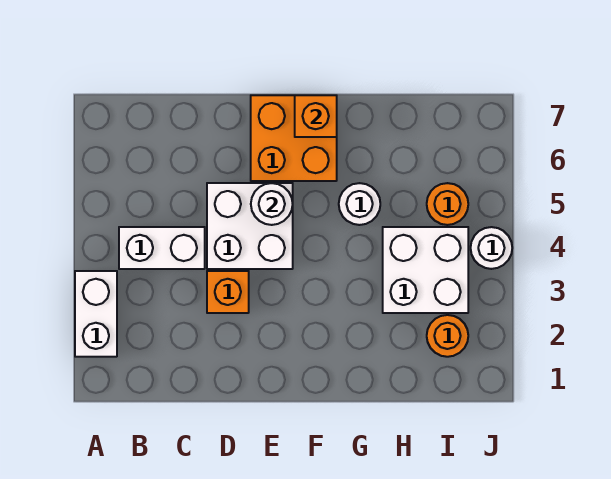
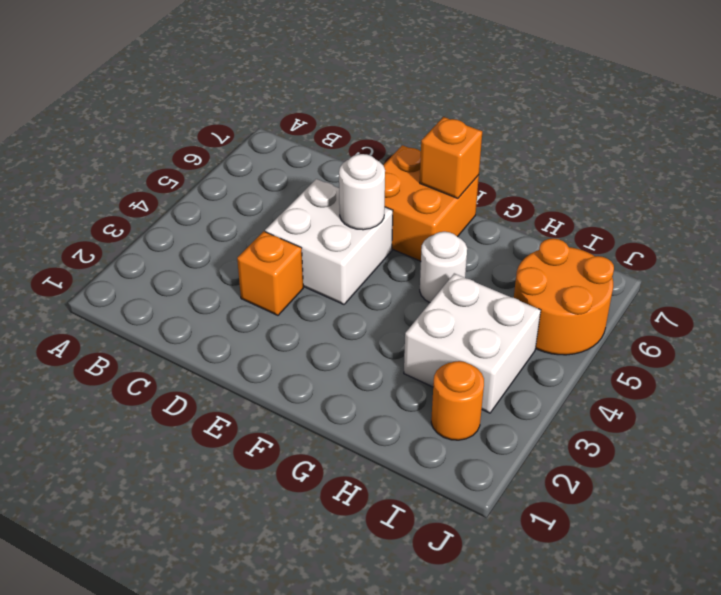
white brick A2:A3 level 1 -> none
white brick B4:C4 level 1 -> none
orange round brick I5 level 1 -> orange round brick I5:J6 level 1
white round brick J4 level 1 -> none

